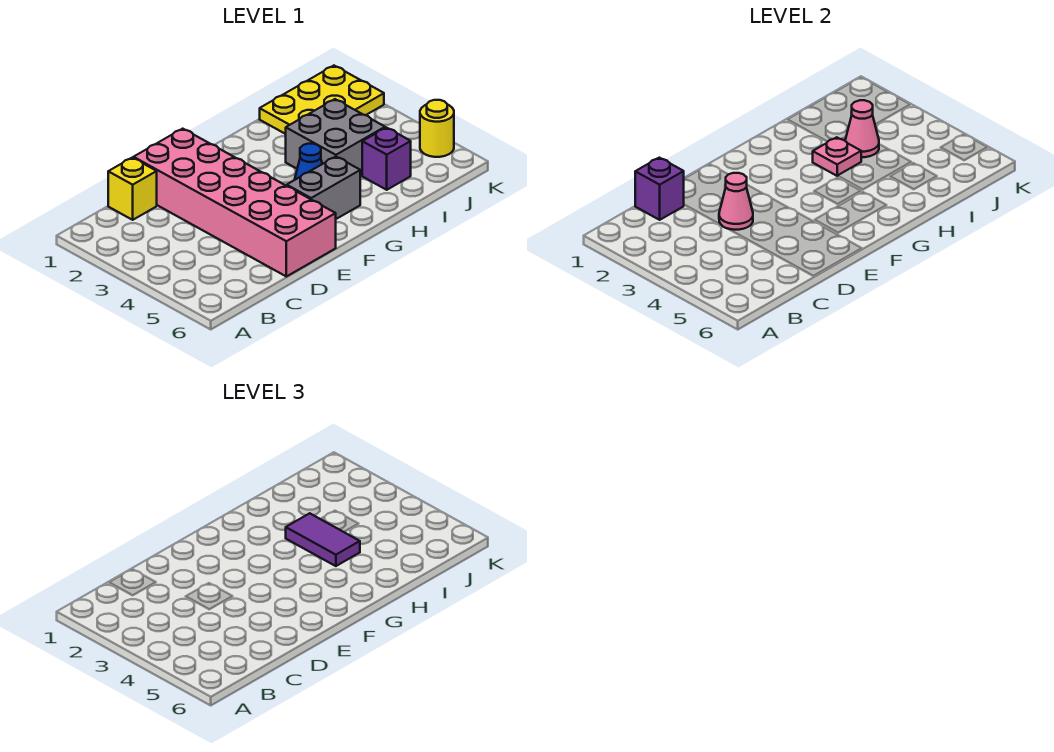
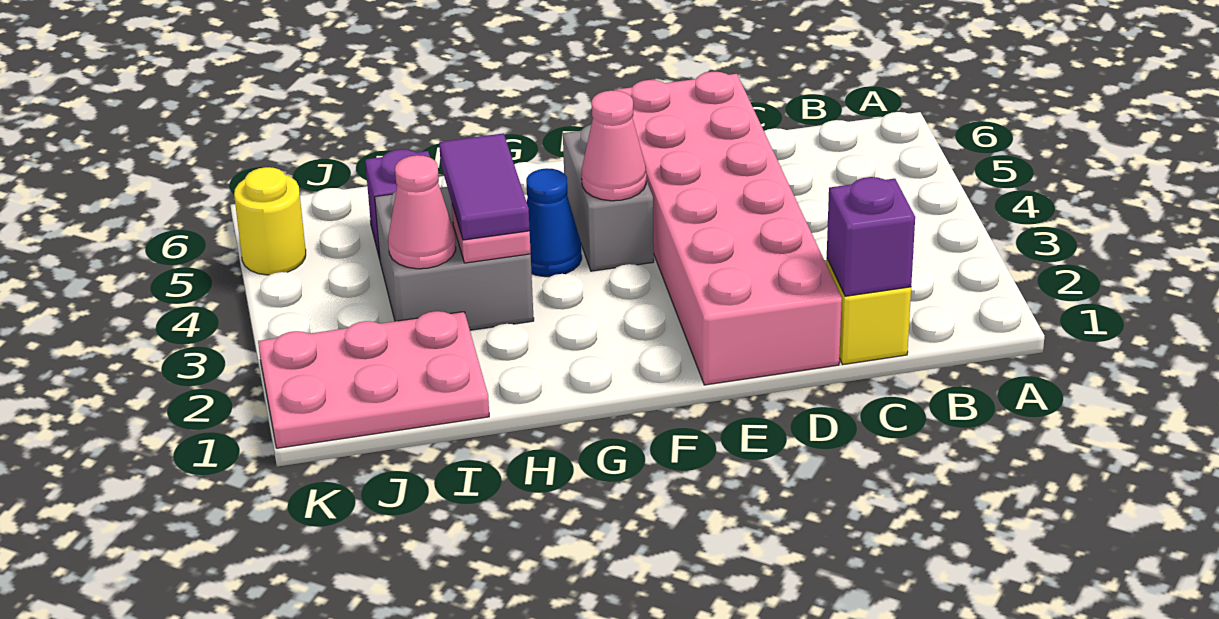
pink cone D3 level 2 -> pink cone F4 level 2
grey brick F5:G5 level 1 -> grey brick F4:F5 level 1
yellow plate I1:K2 level 1 -> pink plate I1:K2 level 1

